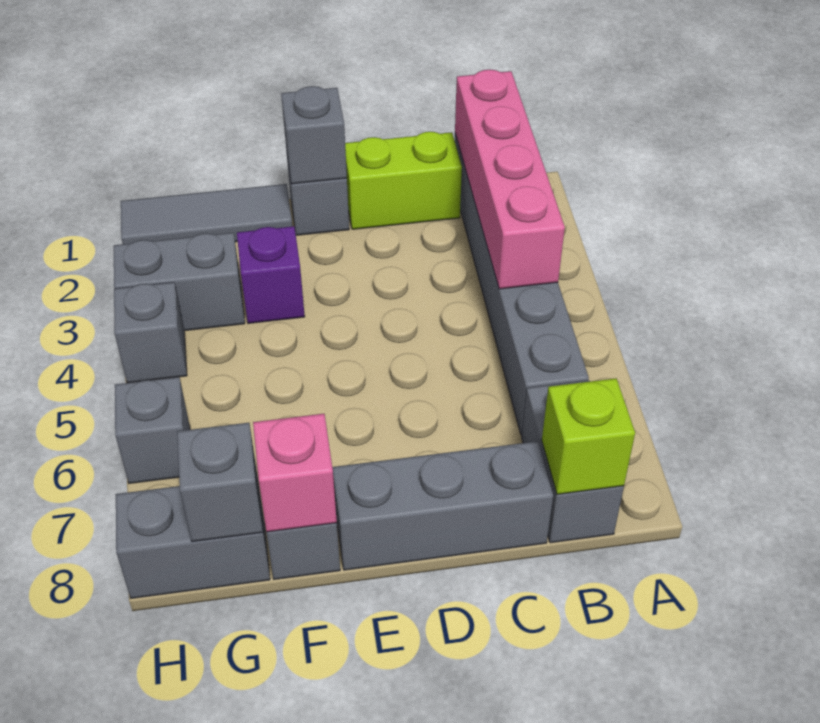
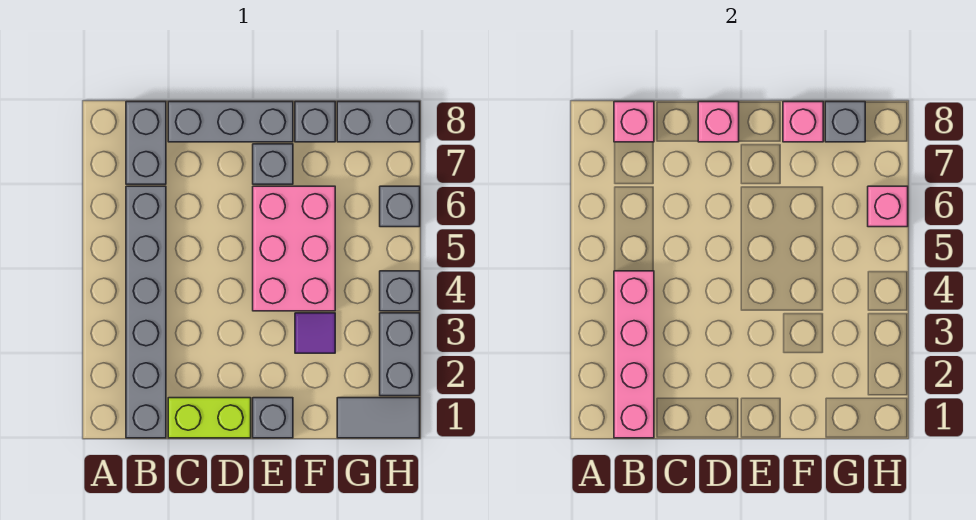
lime brick B8 level 2 -> pink brick B8 level 2
none -> pink brick D8 level 2
grey brick E1 level 2 -> grey brick E7 level 1
none -> pink brick E4:F6 level 1
grey tile F1:H1 level 1 -> grey tile G1:H1 level 1
purple brick F3 level 1 -> purple tile F3 level 1
grey brick G3:H3 level 1 -> grey brick H2:H3 level 1
none -> pink brick H6 level 2

